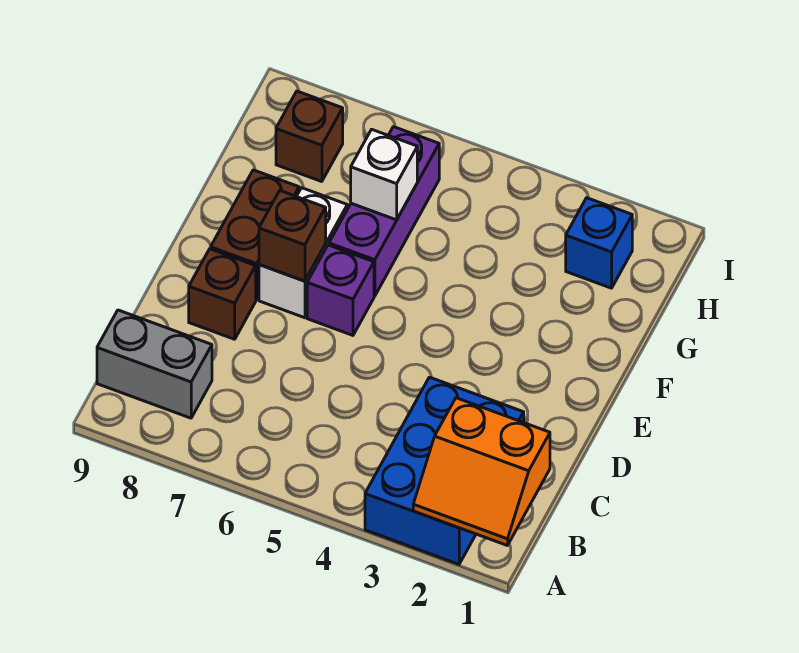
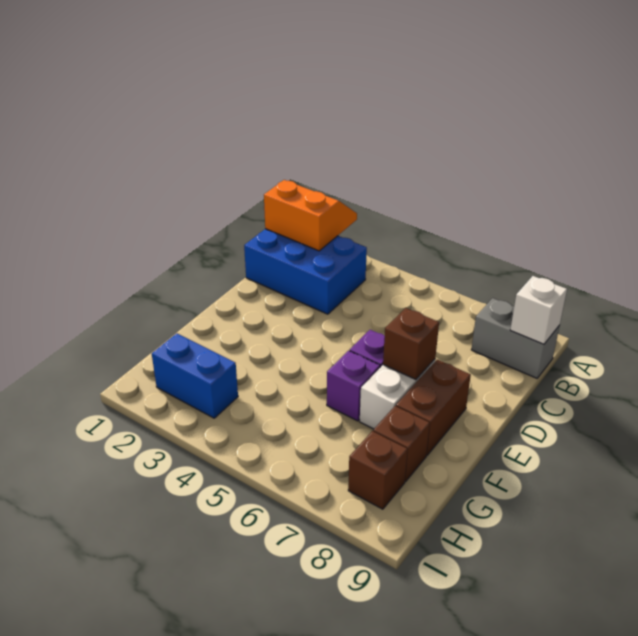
blue brick A2:C3 level 1 -> blue brick B1:C3 level 1
brown brick D8 level 1 -> brown brick G8 level 1
purple brick F6:H6 level 1 -> purple brick F6 level 1
white brick G6 level 2 -> white brick B9 level 2
blue brick H2 level 1 -> blue brick H2:H3 level 1

